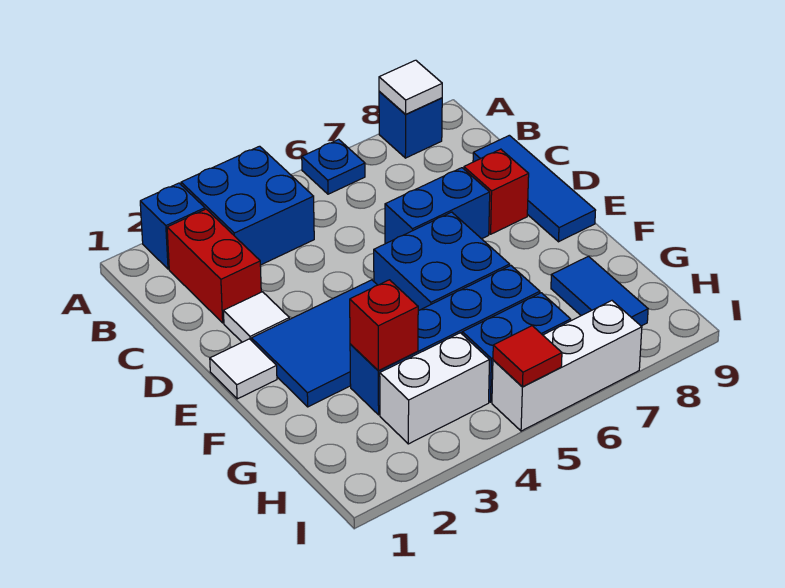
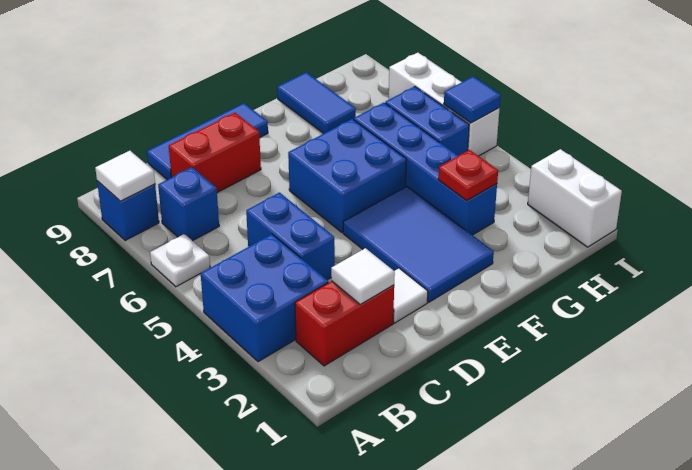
blue brick A2 level 1 -> blue brick B7 level 1
blue plate A6 level 1 -> white plate A6 level 1
blue brick D6:D7 level 1 -> blue brick C4:C5 level 1
red brick D8 level 1 -> red brick C8:D8 level 1
white tile E1 level 1 -> white tile C2 level 2
red brick G3 level 2 -> red plate G3 level 2
blue tile G8:H8 level 1 -> blue tile G8:G9 level 1
white brick H3:H4 level 1 -> white brick I1:I2 level 1
red tile I5 level 2 -> blue tile I5 level 2

